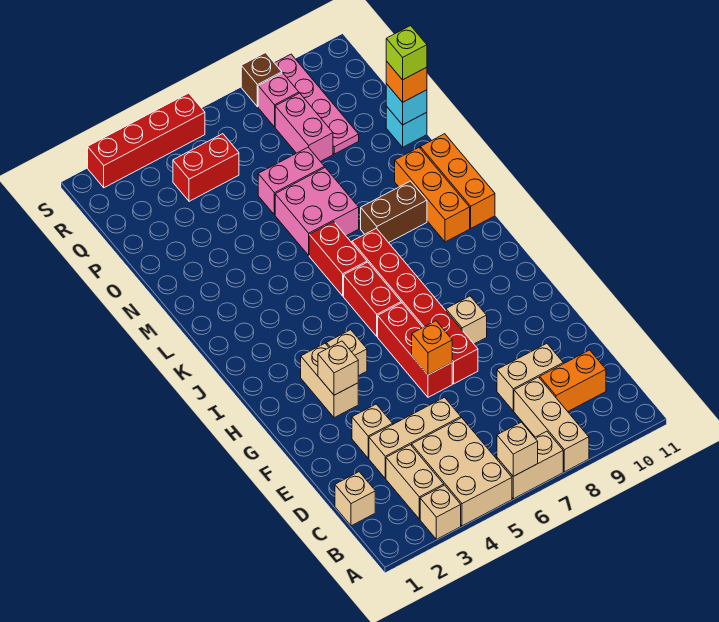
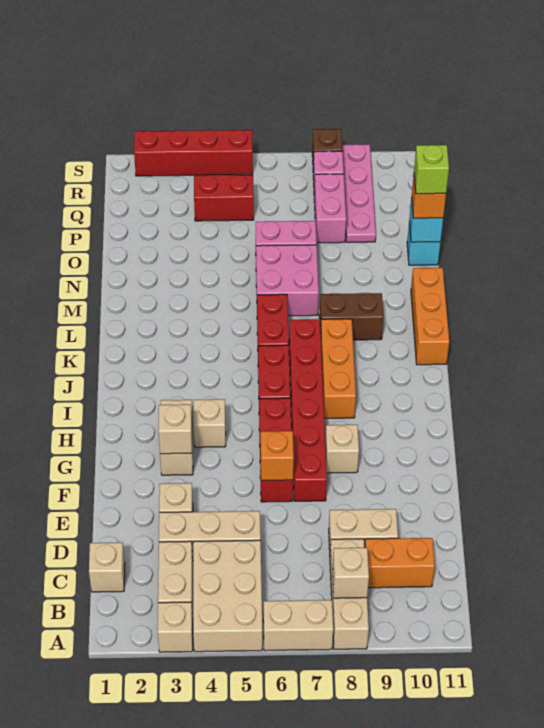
tan brick A6 level 2 -> tan brick B8 level 2
orange brick K10:M10 level 1 -> orange brick I8:K8 level 1

